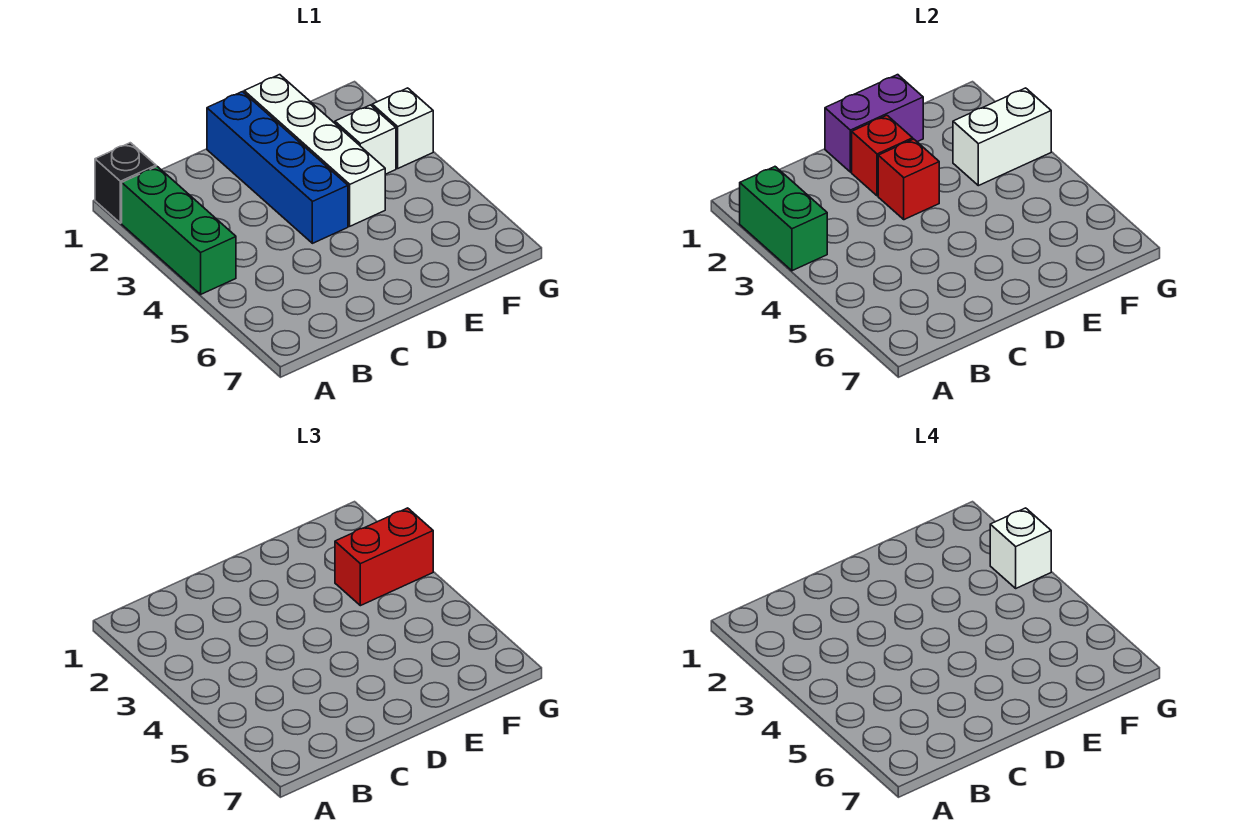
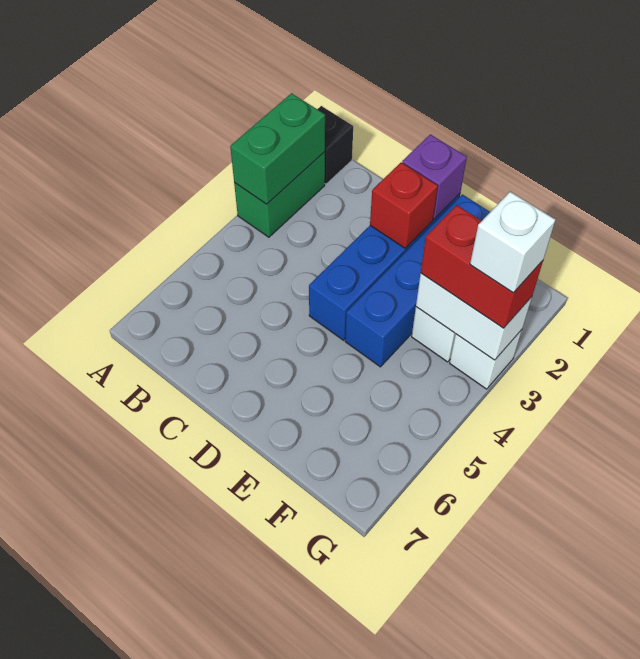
green brick A2:A4 level 1 -> green brick A2:A3 level 1
purple brick D1:E1 level 2 -> purple brick D1 level 2
red brick D3 level 2 -> none
white brick E1:E4 level 1 -> blue brick E1:E4 level 1

